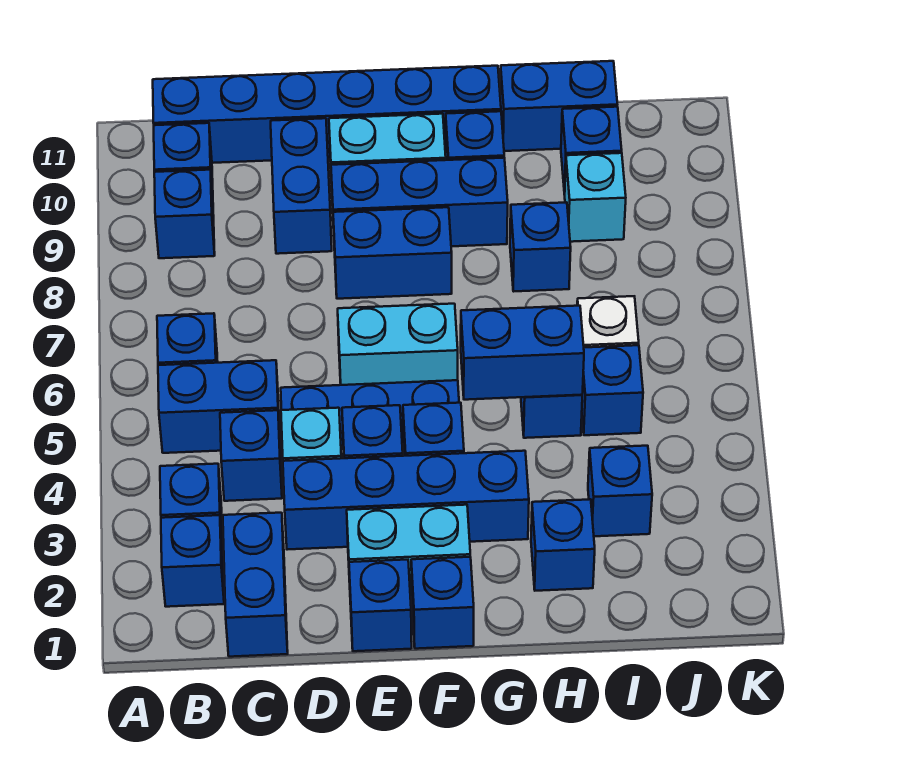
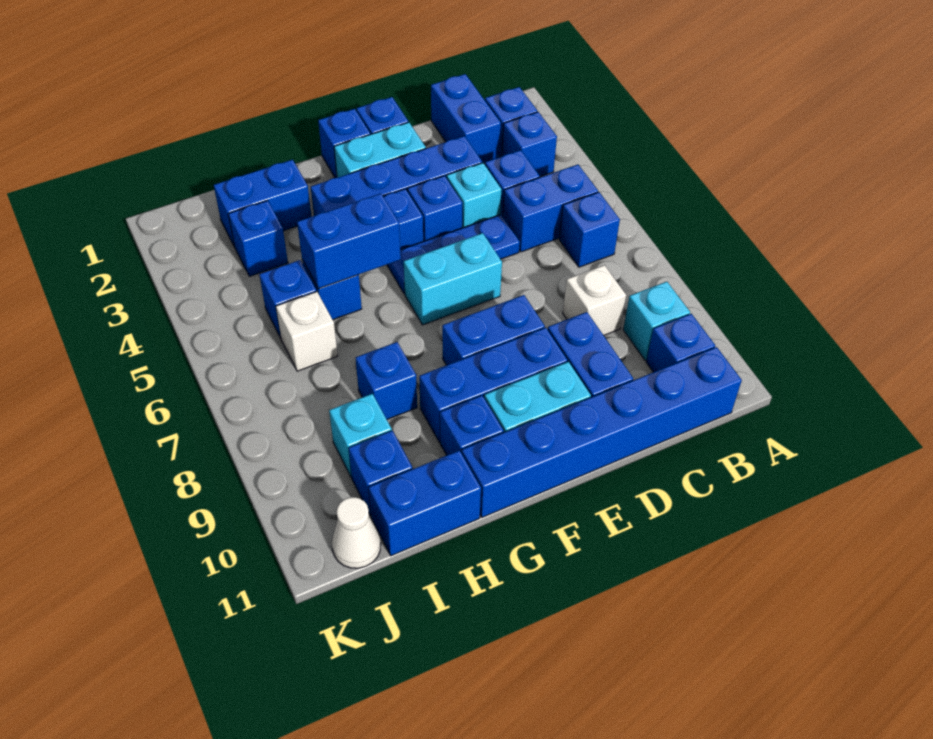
blue brick B9 level 1 -> cyan brick B9 level 1
none -> white brick C8 level 1
blue brick H2 level 1 -> blue brick H2:I2 level 1
none -> white cone J11 level 1

